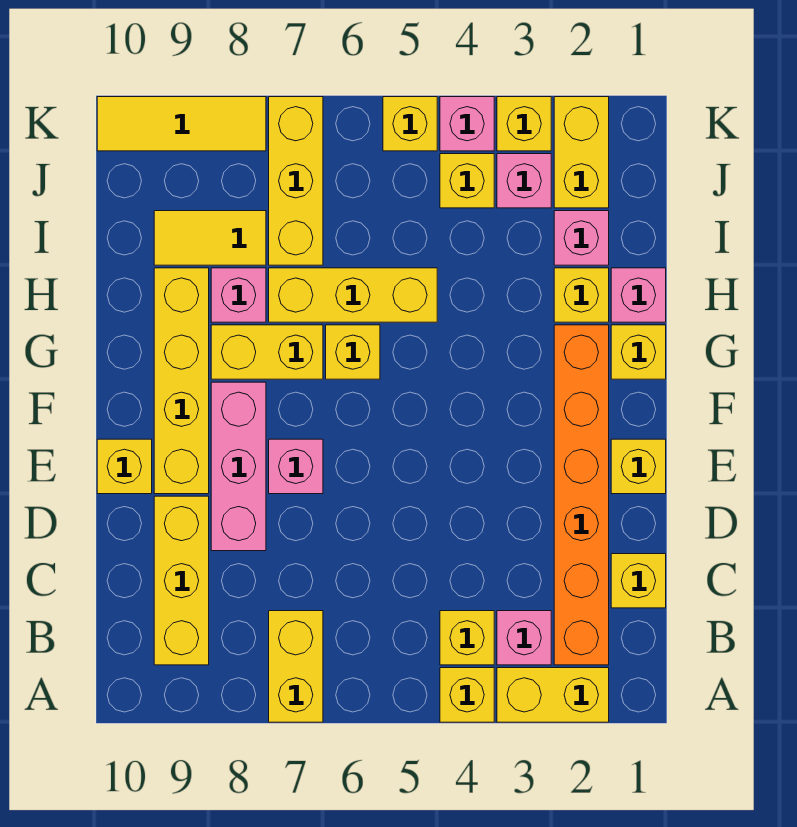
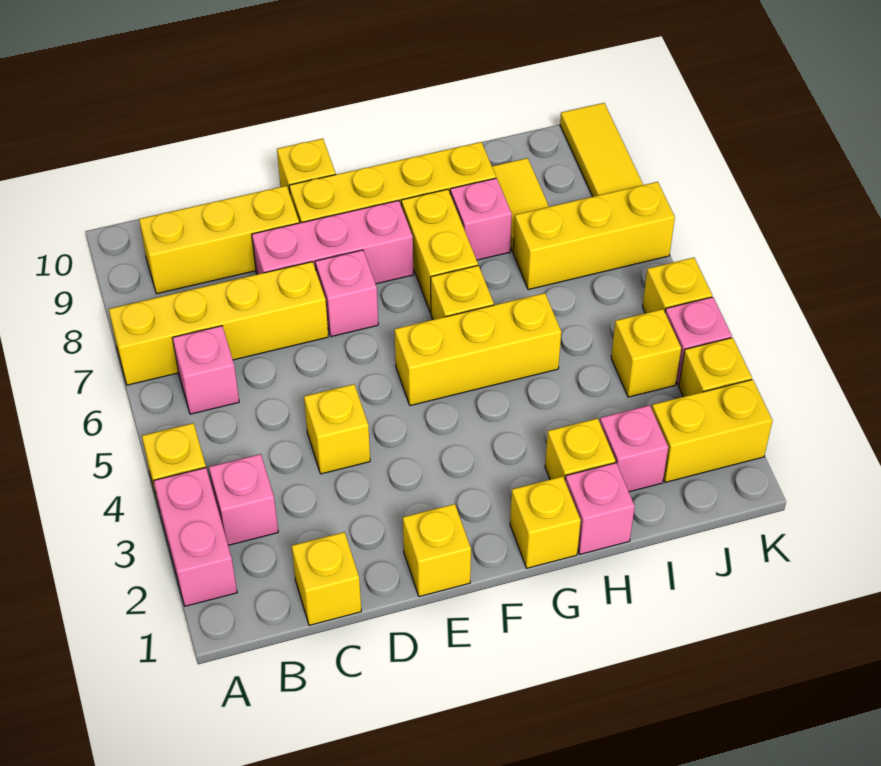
yellow brick A2:A3 level 1 -> pink brick A2:A3 level 1
yellow brick A7:B7 level 1 -> yellow brick A7:D7 level 1
orange brick B2:G2 level 1 -> none
yellow brick B4 level 1 -> yellow brick D4 level 1
yellow brick H5:H7 level 1 -> yellow brick F5:H5 level 1
pink brick J3 level 1 -> pink brick B6 level 1

